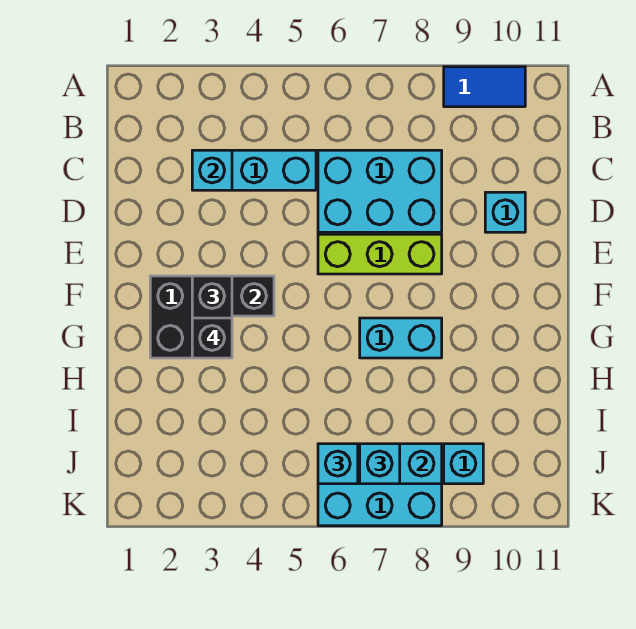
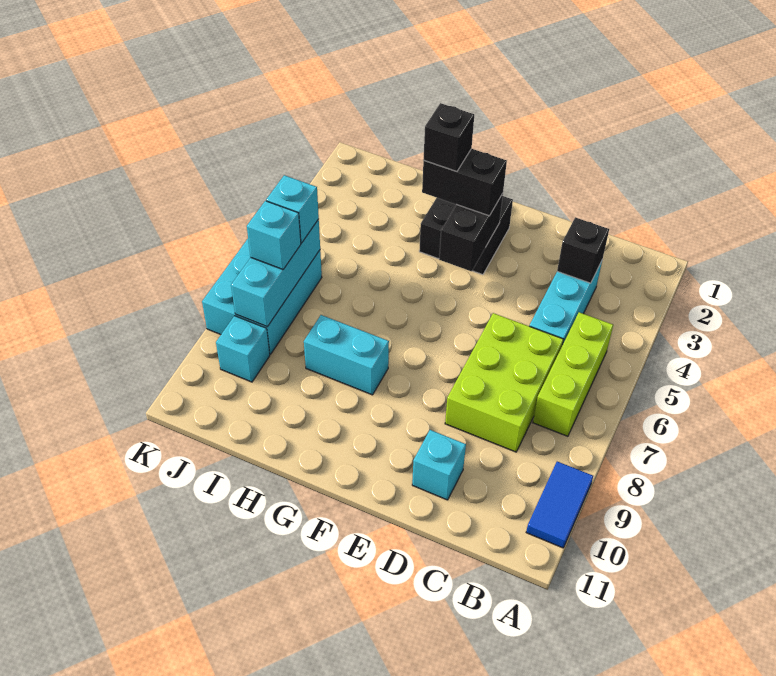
cyan brick C3 level 2 -> black brick C3 level 2
cyan brick C6:D8 level 1 -> lime brick C6:D8 level 1
lime brick E6:E8 level 1 -> lime brick B5:B7 level 1
cyan brick G7:G8 level 1 -> cyan brick G8:H8 level 1

